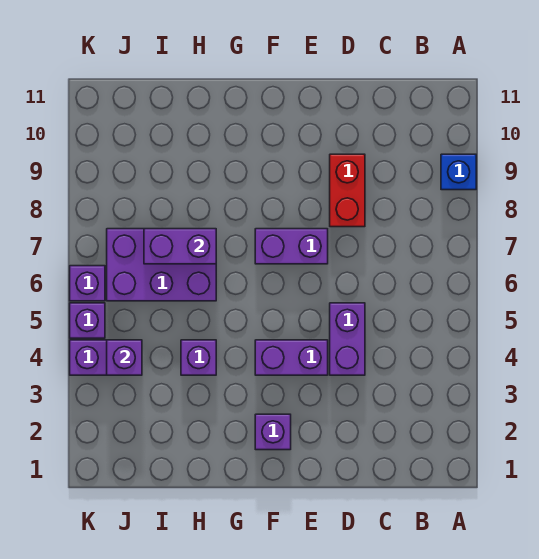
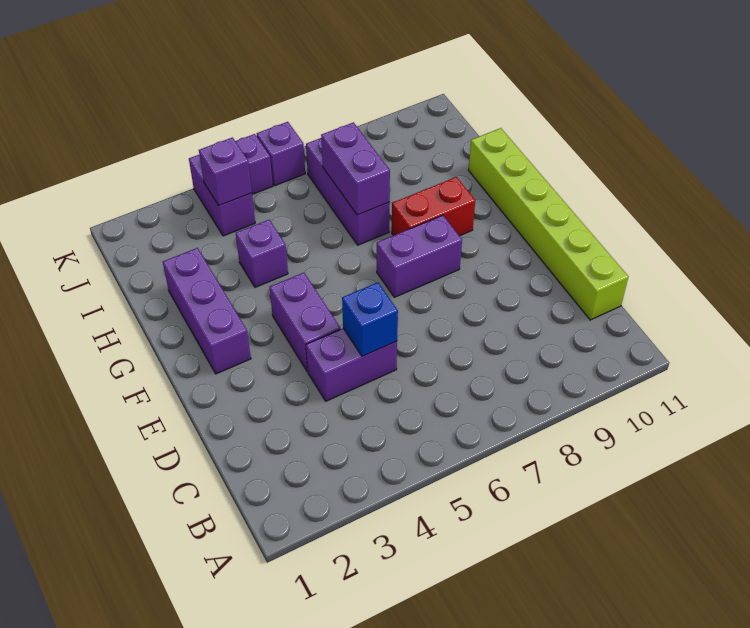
blue brick A9 level 1 -> blue brick D5 level 2
none -> lime brick C11:H11 level 1
red brick D8:D9 level 1 -> red brick G8:G9 level 1
purple brick E7:F7 level 1 -> purple brick F7:F8 level 1
purple brick F2 level 1 -> purple brick F2:H2 level 1
purple brick H6:J7 level 1 -> purple brick H7:J7 level 1

